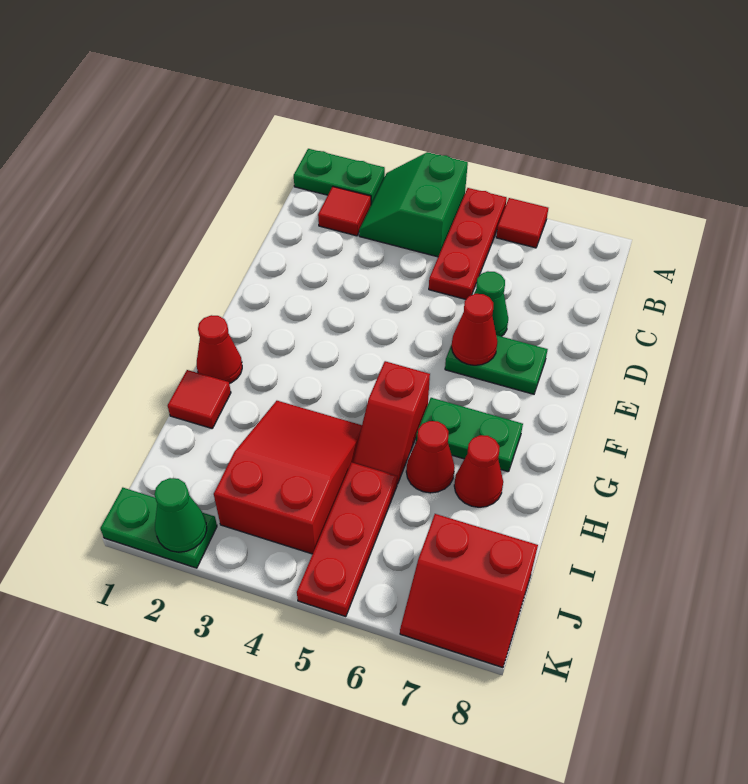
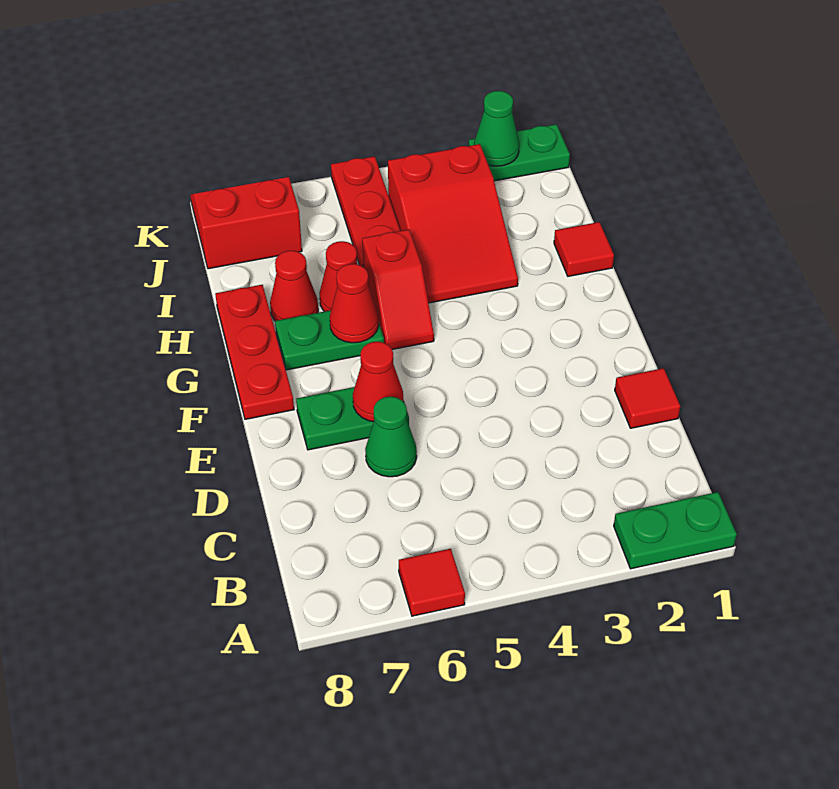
green slope A3:B4 level 1 top 4 -> none
red plate A5:C5 level 1 -> red plate F8:H8 level 1
red tile B2 level 1 -> red tile D1 level 1
red cone G1 level 1 -> red cone G6 level 2
red slope G5:H5 level 1 top G -> red slope G5:H5 level 1 top H

